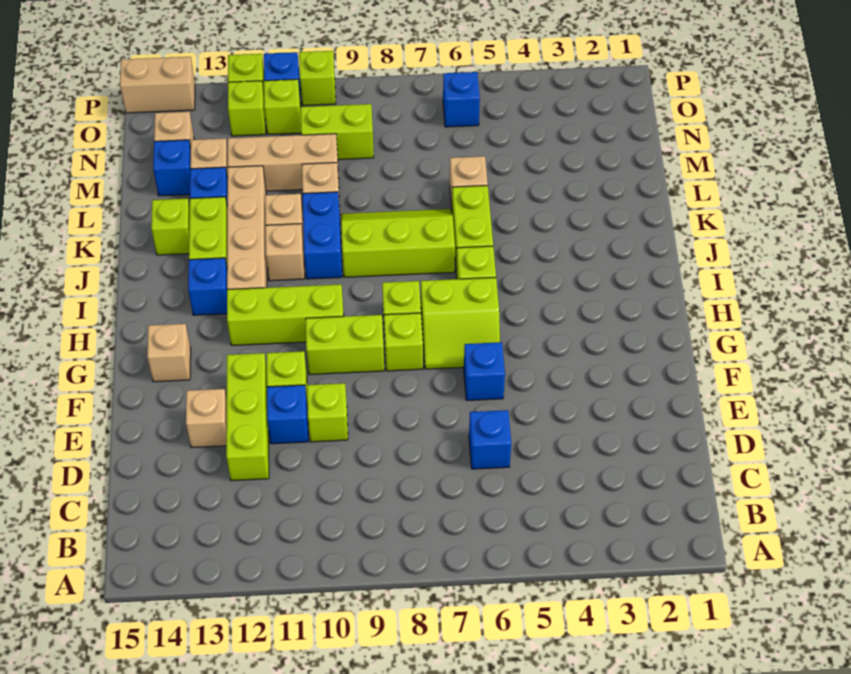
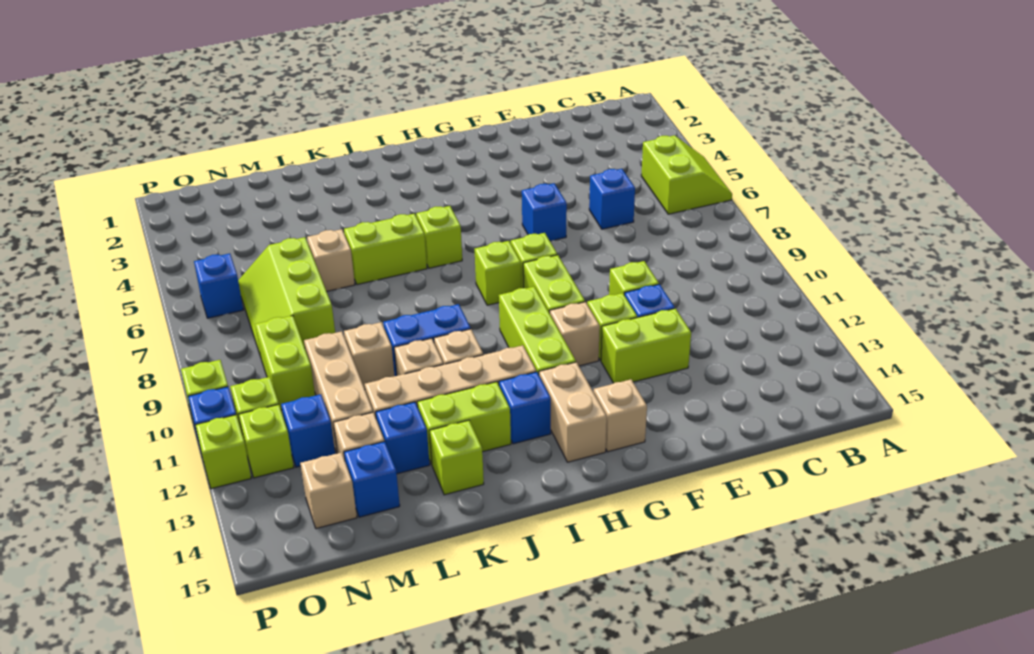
lime brick D12:F12 level 1 -> lime brick E12:F12 level 1
tan brick E13 level 1 -> tan brick G11 level 1
lime slope G6:H7 level 1 top H -> lime slope A5:B6 level 1 top B
lime slope J7:K9 level 1 top J -> lime slope M6:N8 level 1 top M
none -> blue brick N12 level 1
tan brick P14:P15 level 1 -> tan brick H13:H14 level 1

